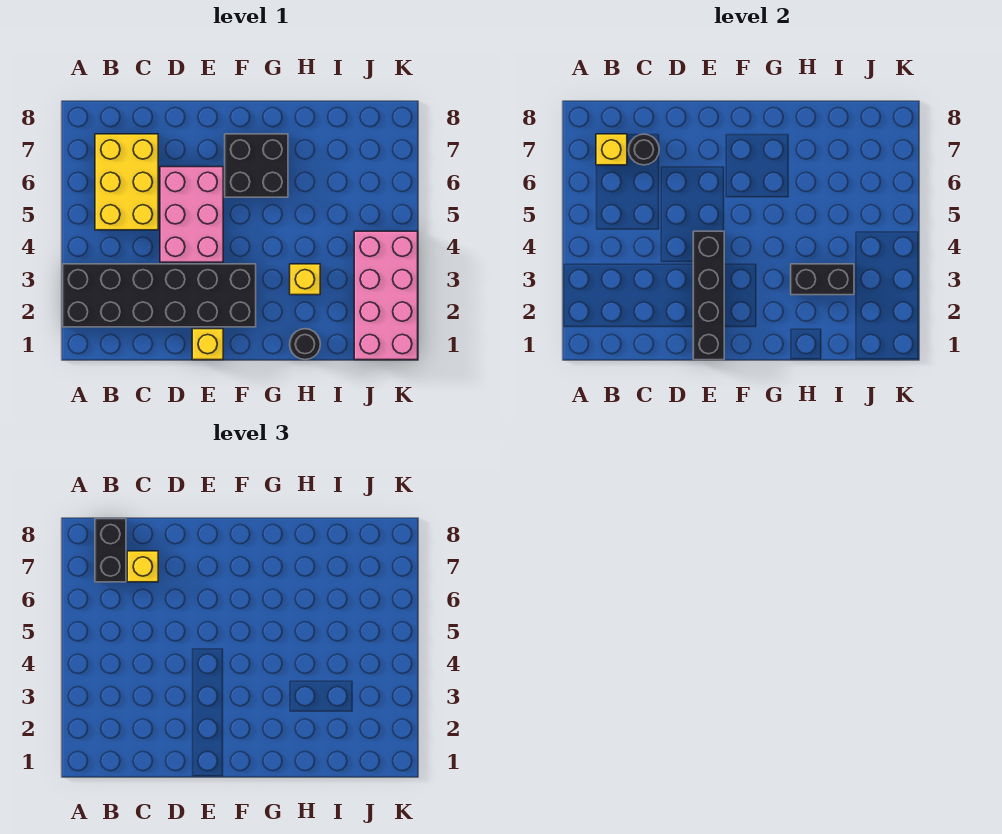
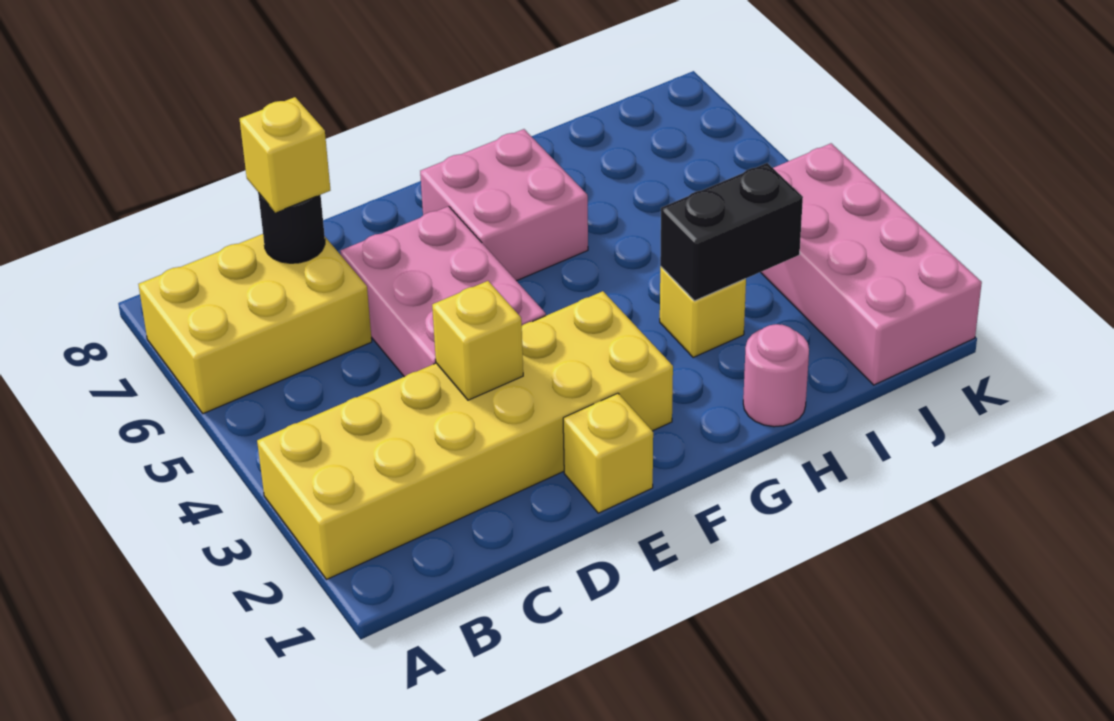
black brick A2:F3 level 1 -> yellow brick A2:F3 level 1
yellow brick B5:C7 level 1 -> yellow brick A6:C7 level 1
yellow brick B7 level 2 -> yellow brick D3 level 2
black brick B7:B8 level 3 -> none
black brick E1:E4 level 2 -> none
black brick F6:G7 level 1 -> pink brick F6:G7 level 1
black round brick H1 level 1 -> pink round brick H1 level 1

